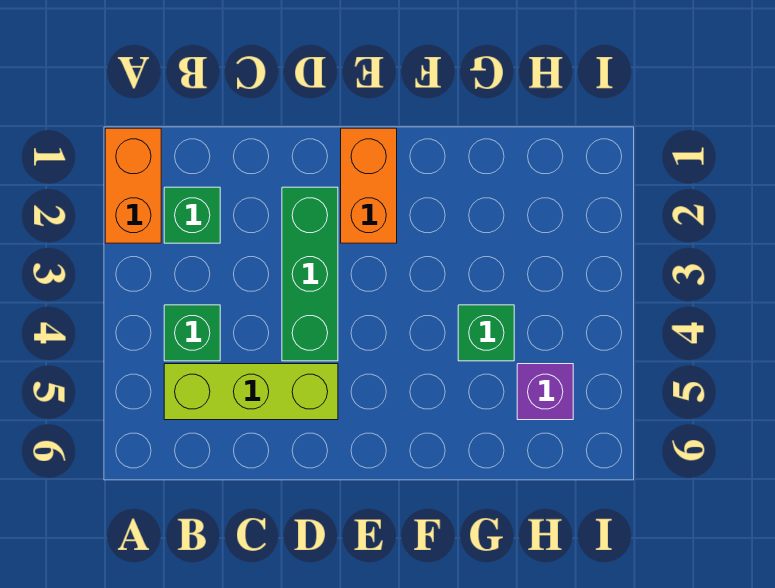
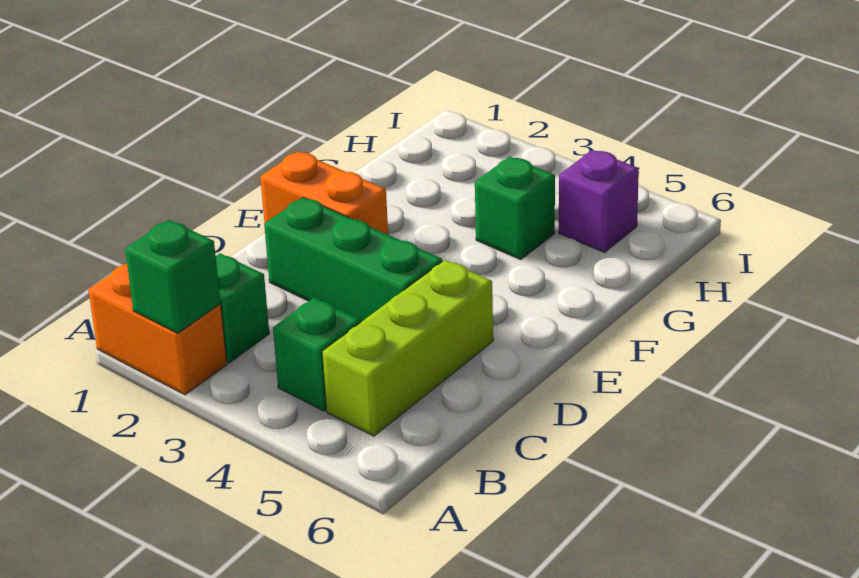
none -> green brick A2 level 2

